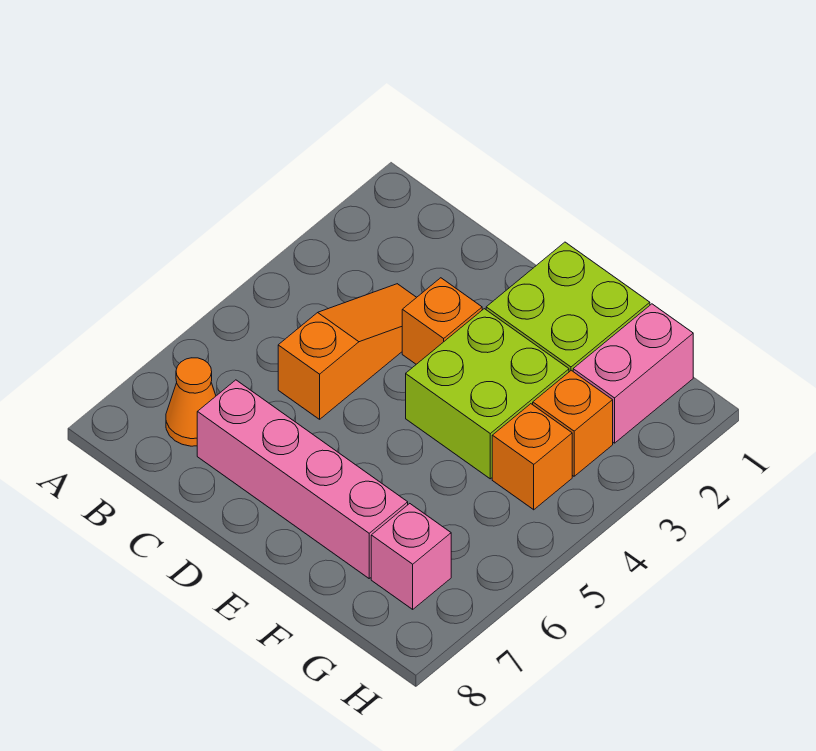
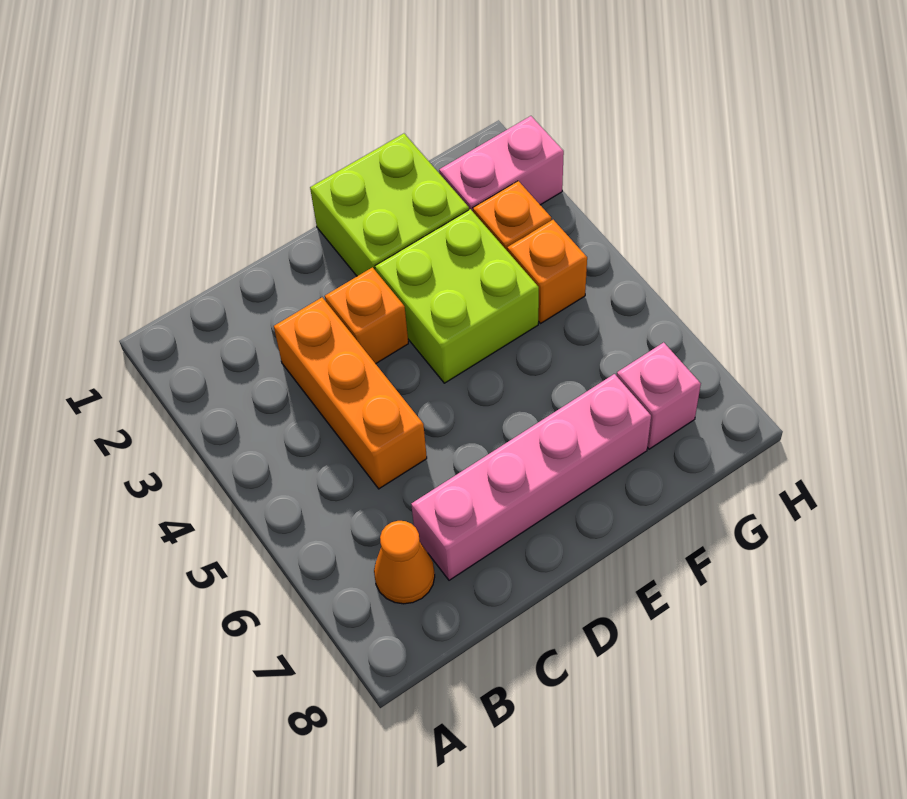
orange slope C3:C5 level 1 top 5 -> orange brick C3:C5 level 1
pink brick G1:G2 level 1 -> pink brick G2:H2 level 1

